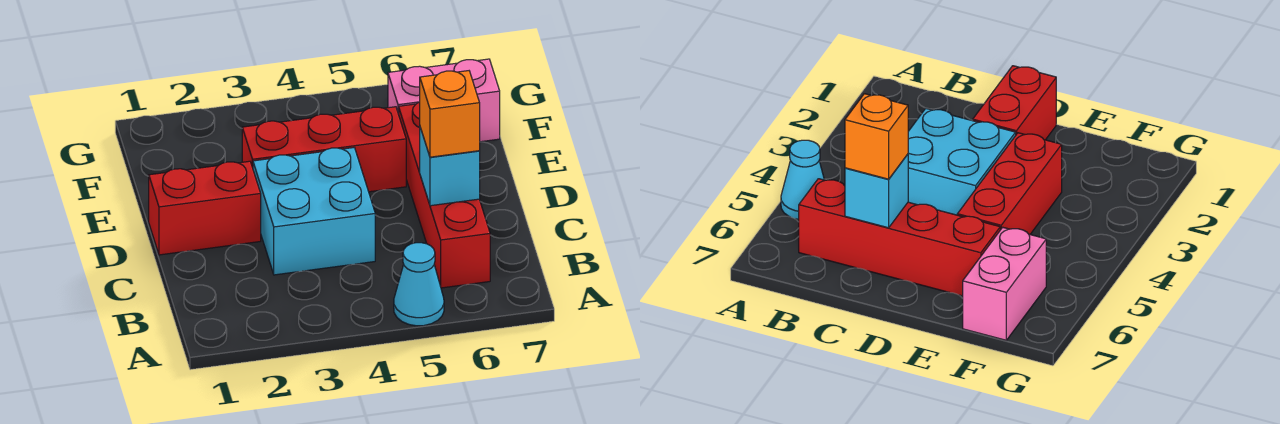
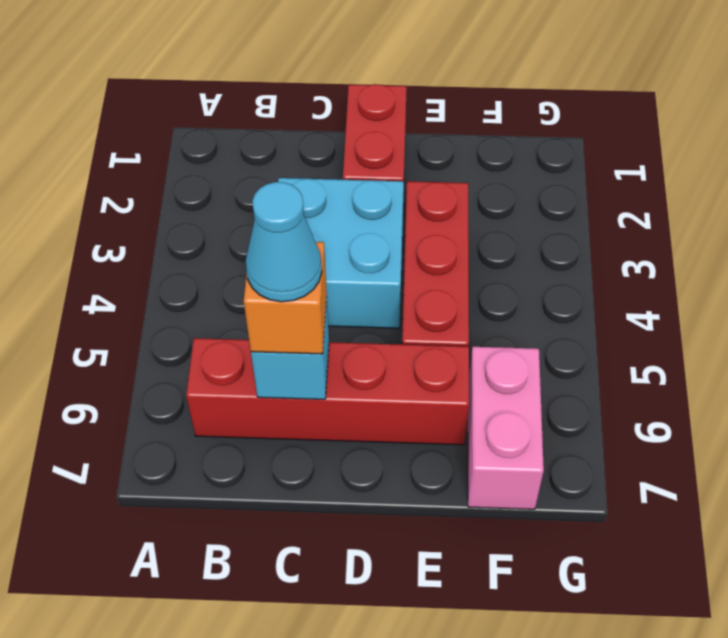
cyan cone A5 level 1 -> cyan cone C6 level 4

